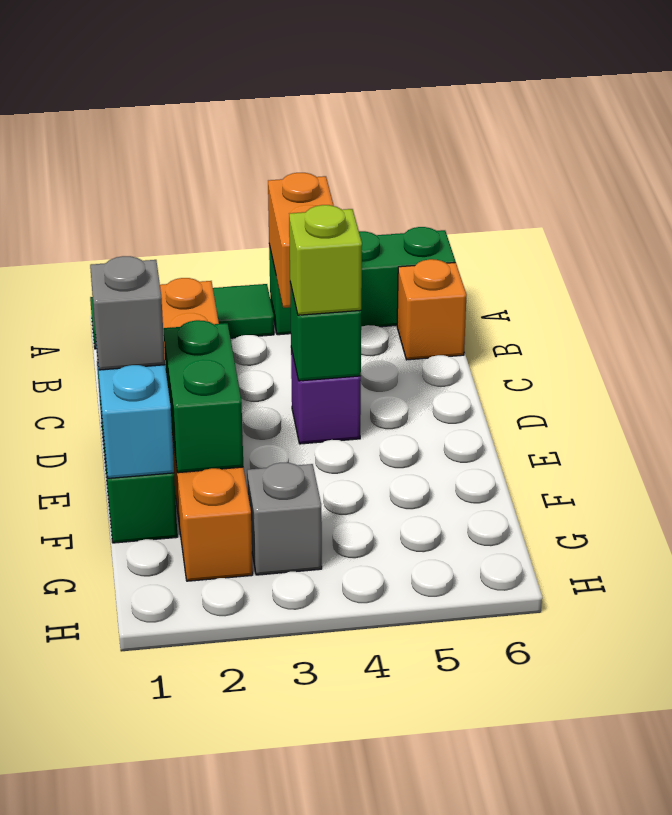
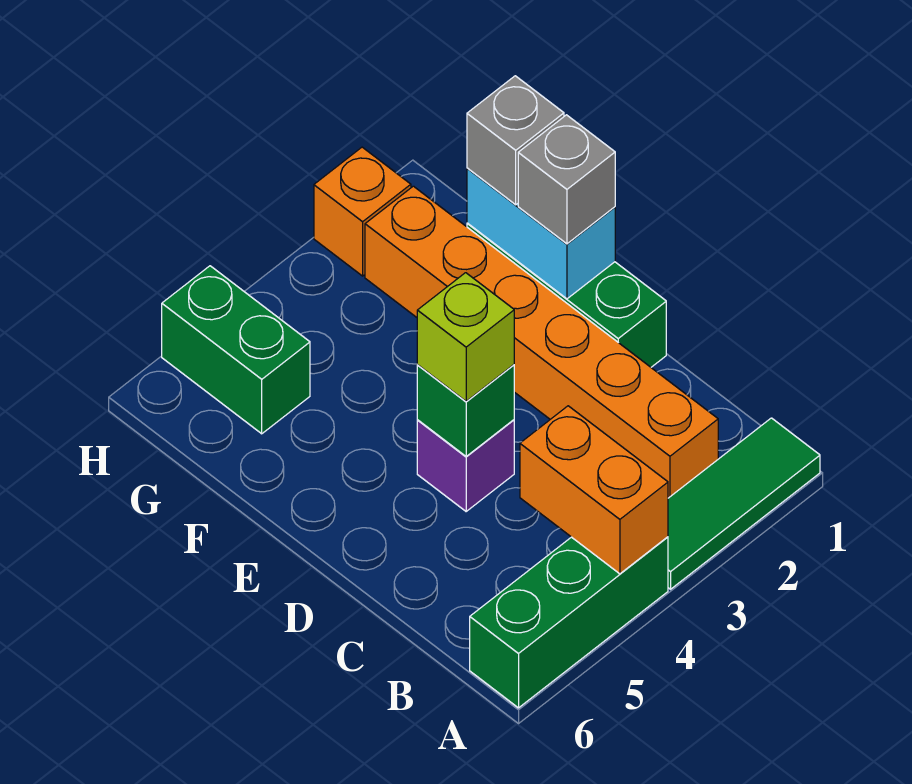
orange brick B6 level 1 -> orange brick H2 level 1
green brick E2:F2 level 2 -> green brick G5:H5 level 1
grey brick G3 level 1 -> grey brick F1 level 3

